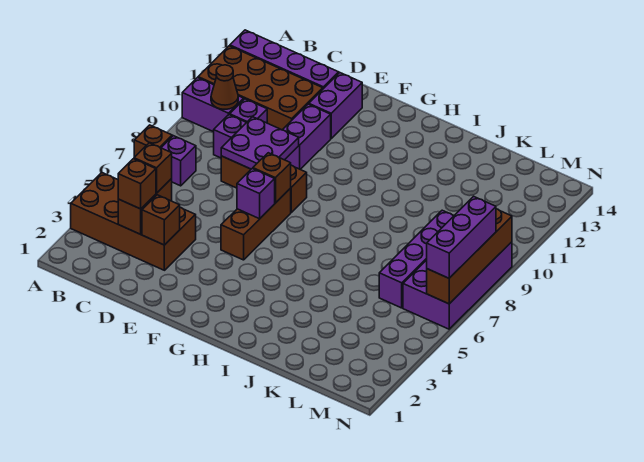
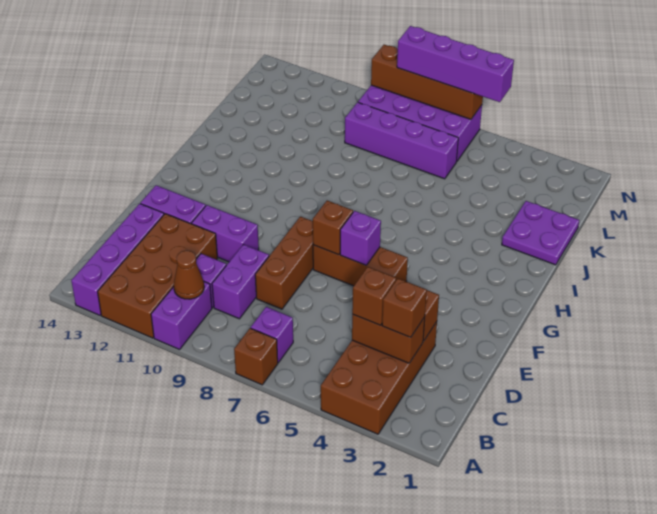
purple plate D8:E9 level 2 -> purple plate J1:K2 level 1
purple brick N6:N8 level 3 -> purple brick N5:N8 level 3

